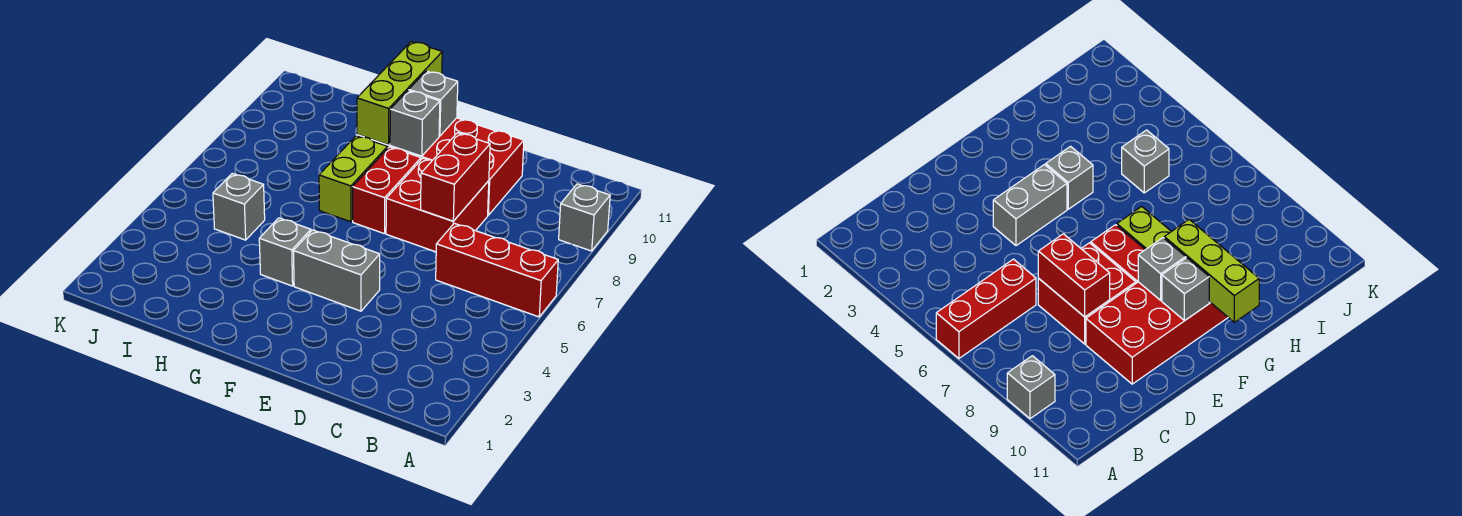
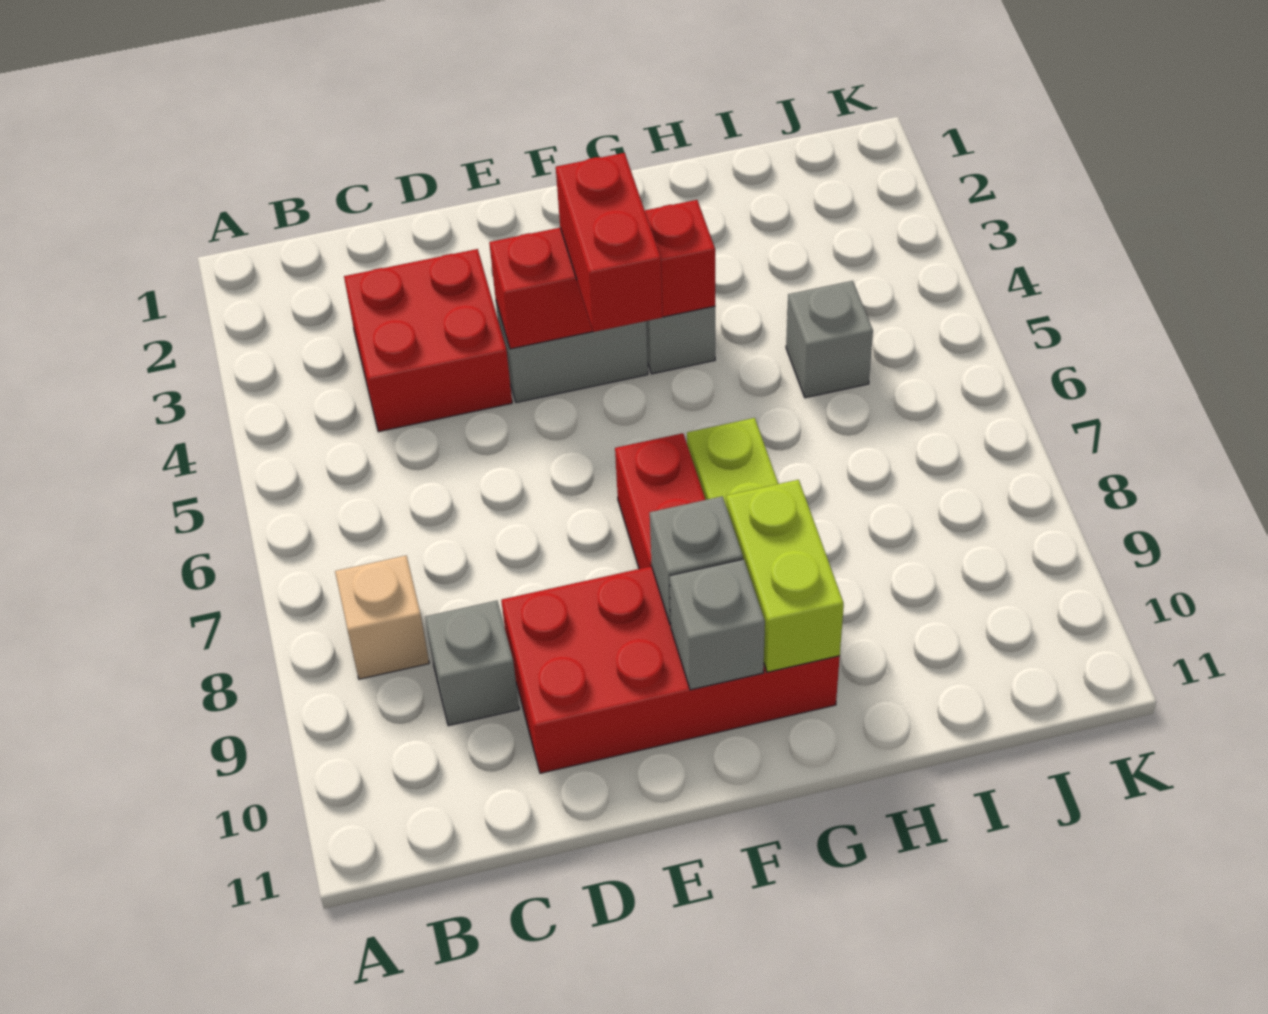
red brick A6:C6 level 1 -> red brick E4:G4 level 2
grey brick A9 level 1 -> grey brick C9 level 1
none -> tan brick B8 level 1
red brick D7:E8 level 1 -> red brick C3:D4 level 1
red brick D7:D8 level 2 -> red brick F4:F5 level 3
lime brick G9:G11 level 2 -> lime brick G9:G10 level 2

